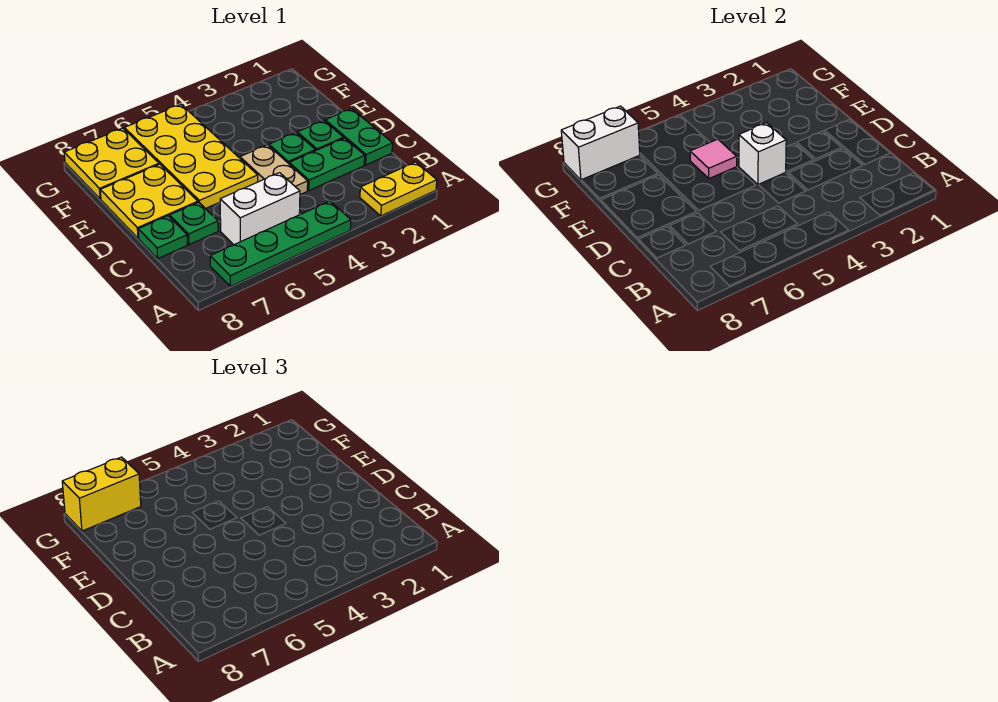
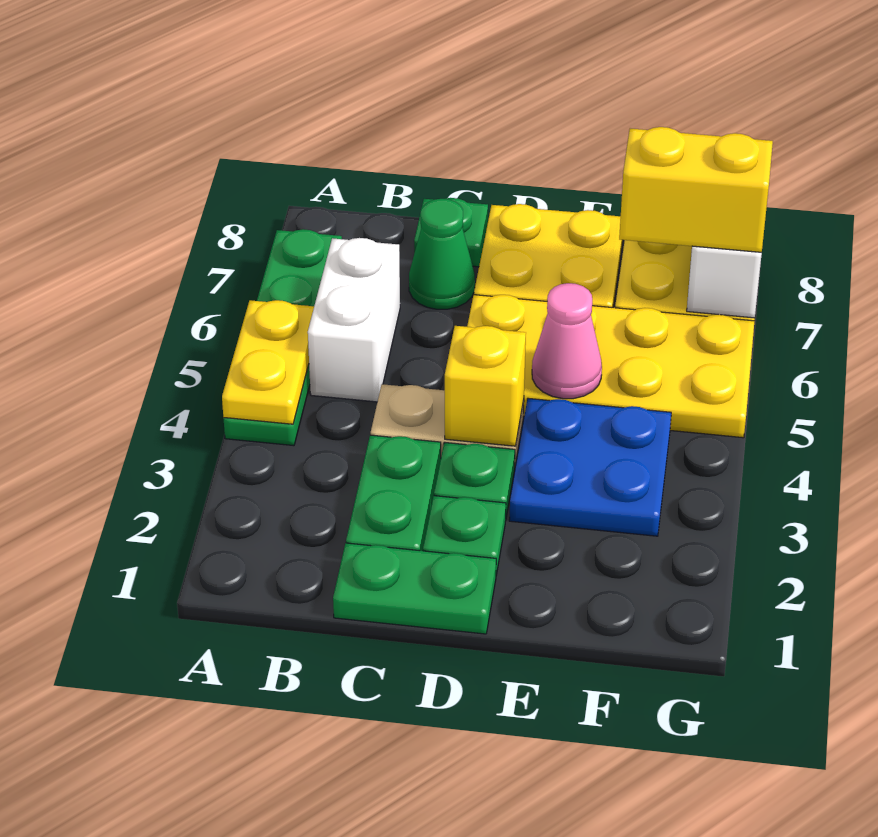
yellow plate A1:A2 level 1 -> yellow plate A4:A5 level 2
green plate C7 level 1 -> green cone C7 level 1
white brick D4 level 2 -> yellow brick D4 level 2
none -> blue plate E3:F4 level 1
pink tile E5 level 2 -> pink cone E5 level 2
yellow brick G7:G8 level 3 -> yellow brick F7:G7 level 3

